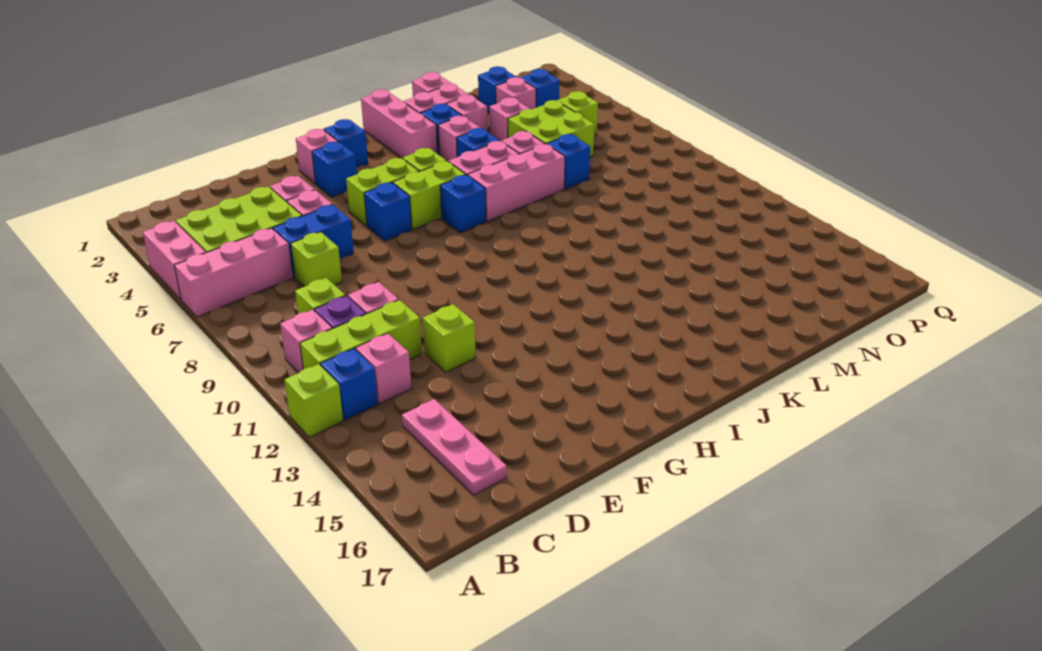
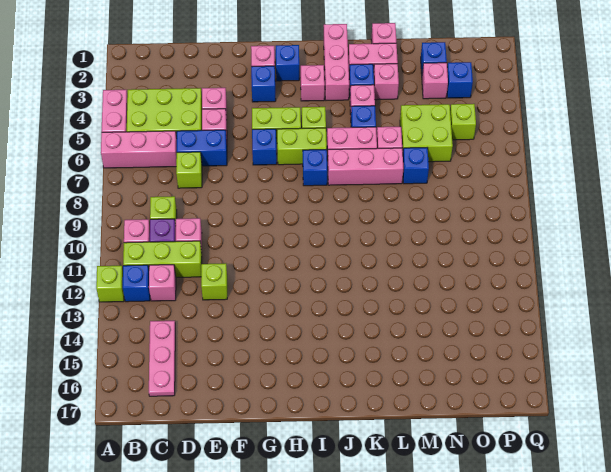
pink brick M4 level 1 -> pink brick I3 level 1

